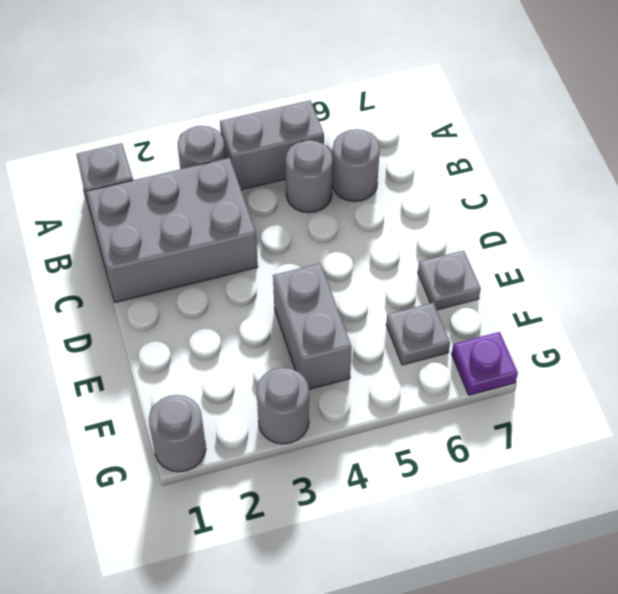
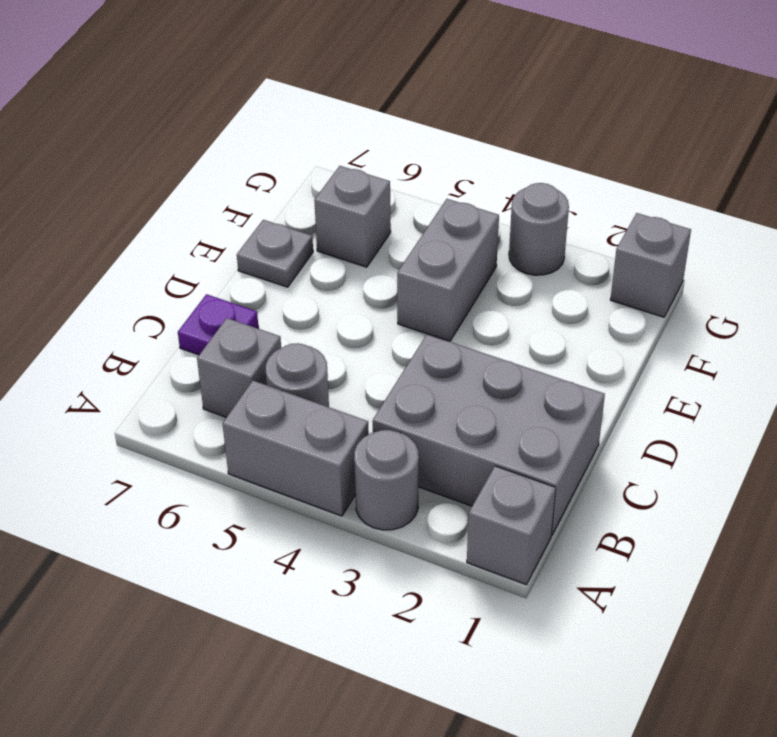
grey round brick B6 level 1 -> grey brick B6 level 1
grey plate F6 level 1 -> grey brick F6 level 1
grey round brick G1 level 1 -> grey brick G1 level 1
purple plate G7 level 1 -> purple plate C7 level 1

